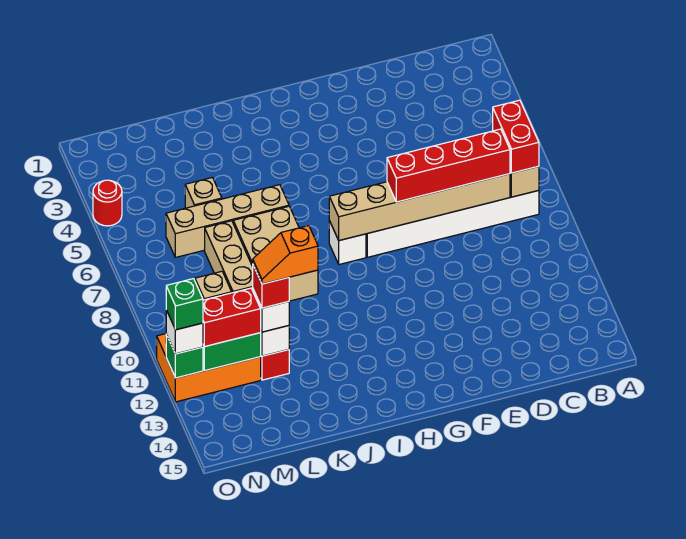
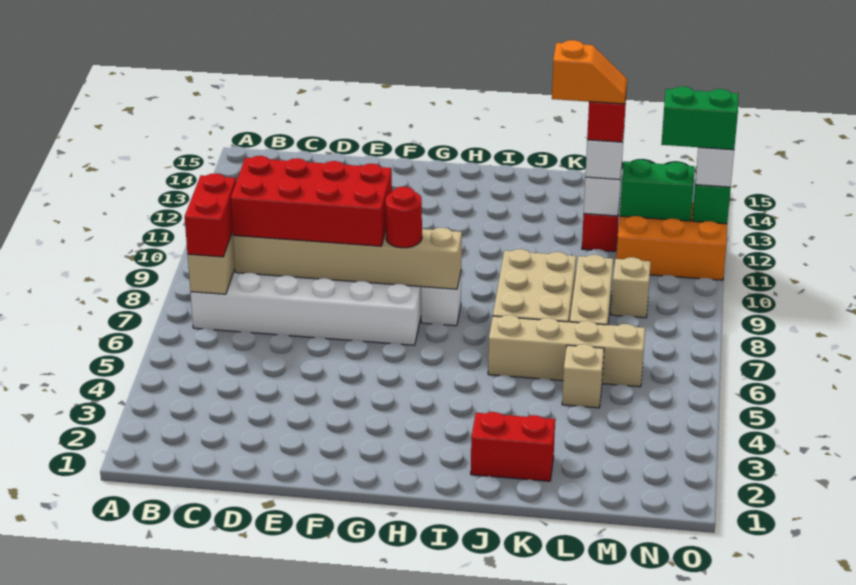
red brick C8:F8 level 3 -> red brick C8:F9 level 3
red brick M12:N12 level 3 -> red brick J2:K2 level 1
red round brick O4 level 1 -> red round brick G8 level 3
green brick O12 level 4 -> green brick N12:O12 level 4

